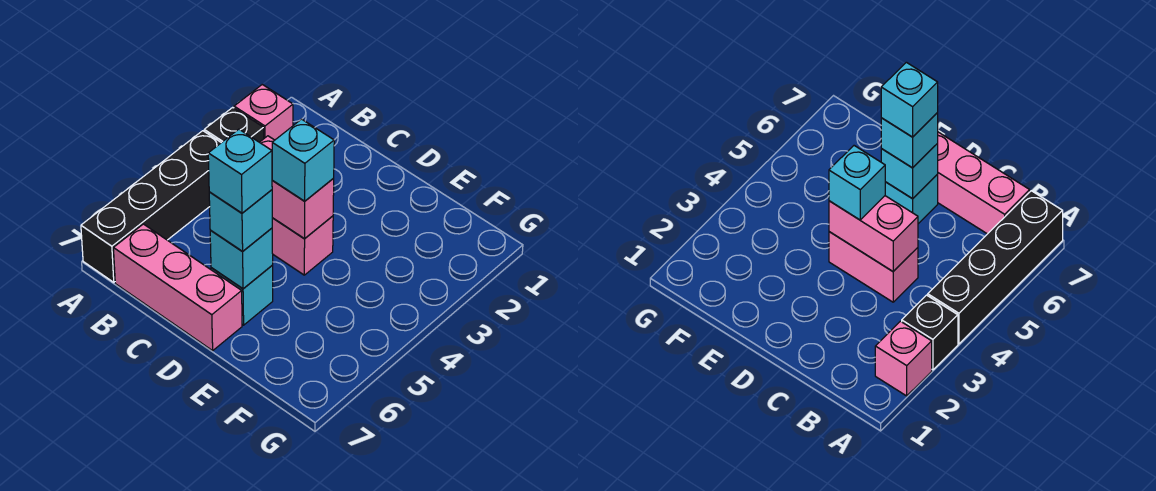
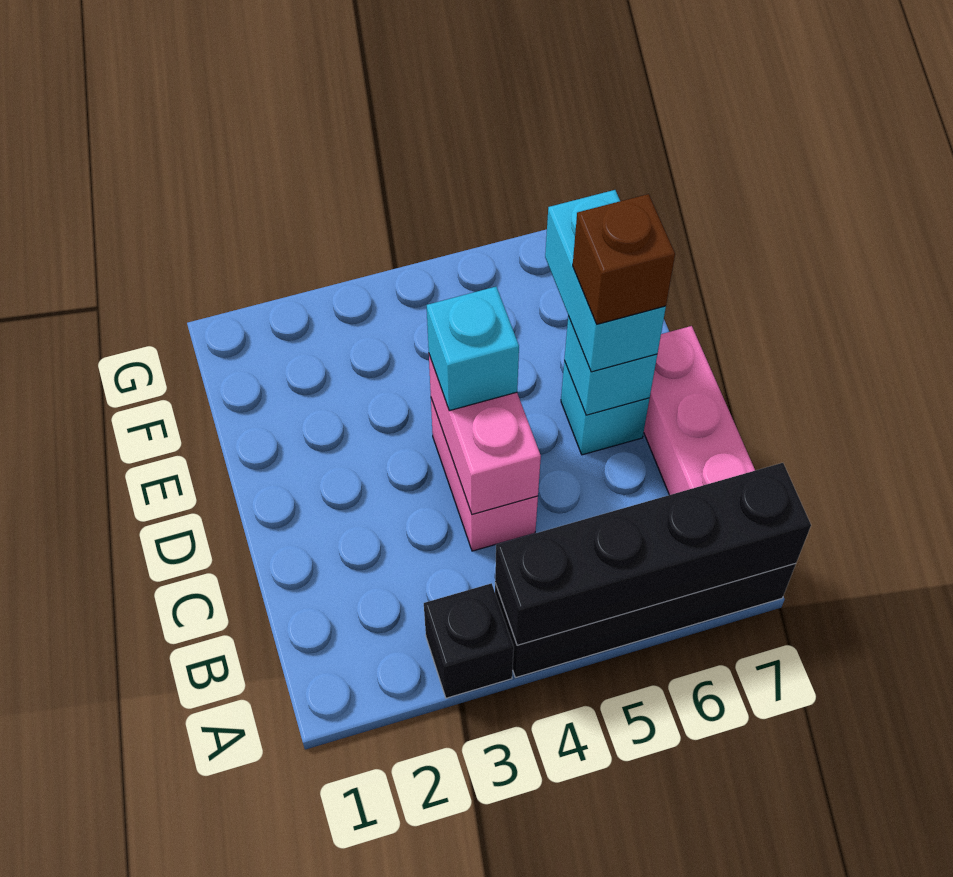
pink brick A2 level 1 -> none
none -> black brick A4:A7 level 2
cyan brick D6 level 3 -> cyan brick D6:E6 level 3
cyan brick D6 level 4 -> brown brick D6 level 4

